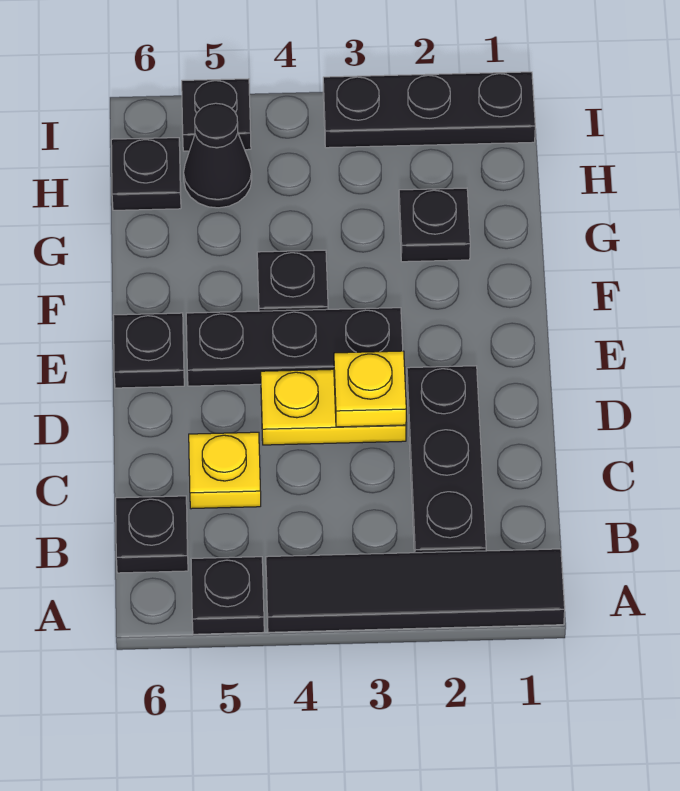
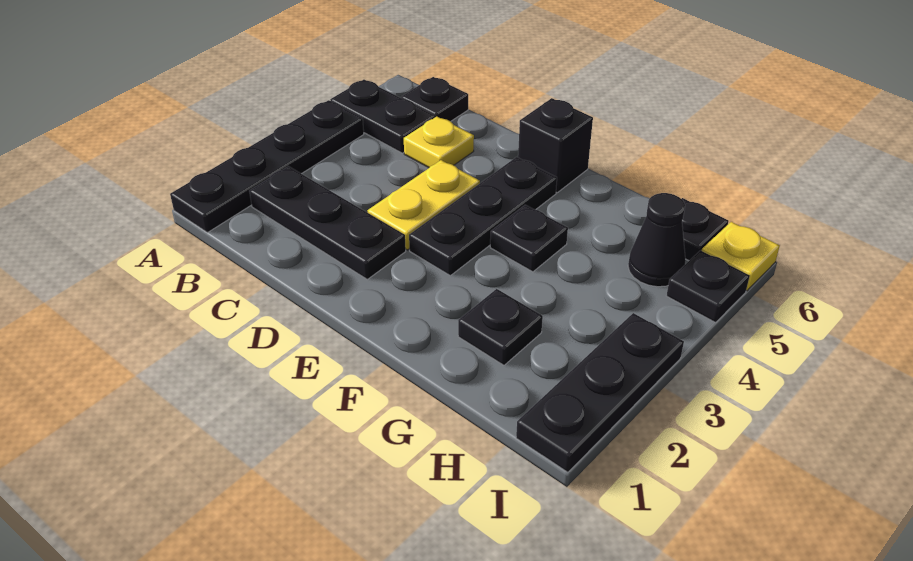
black tile A1:A4 level 1 -> black plate A1:A4 level 1
black plate A5 level 1 -> black plate A5:B5 level 1
yellow plate D3 level 2 -> yellow plate I6 level 1
black plate E6 level 1 -> black brick E6 level 1

